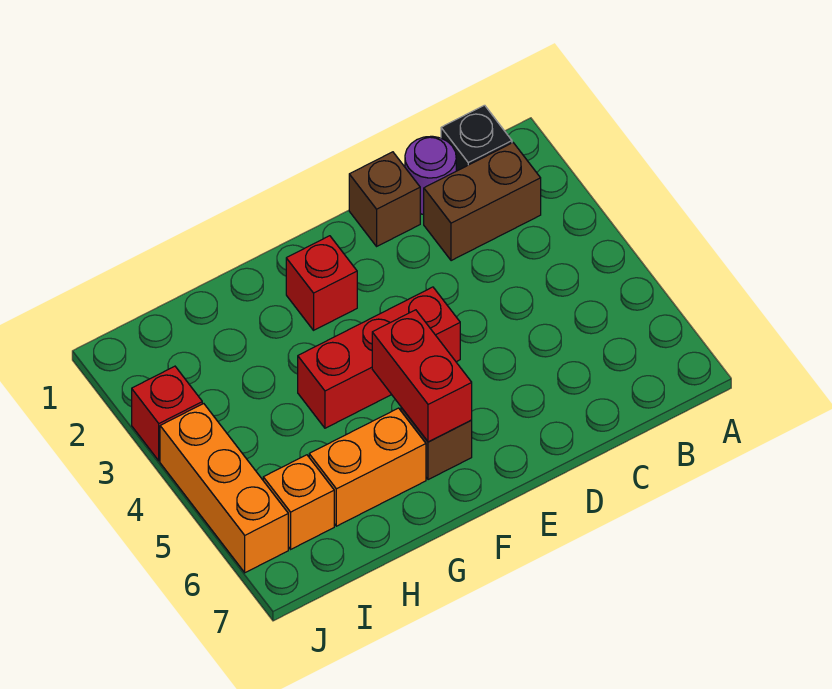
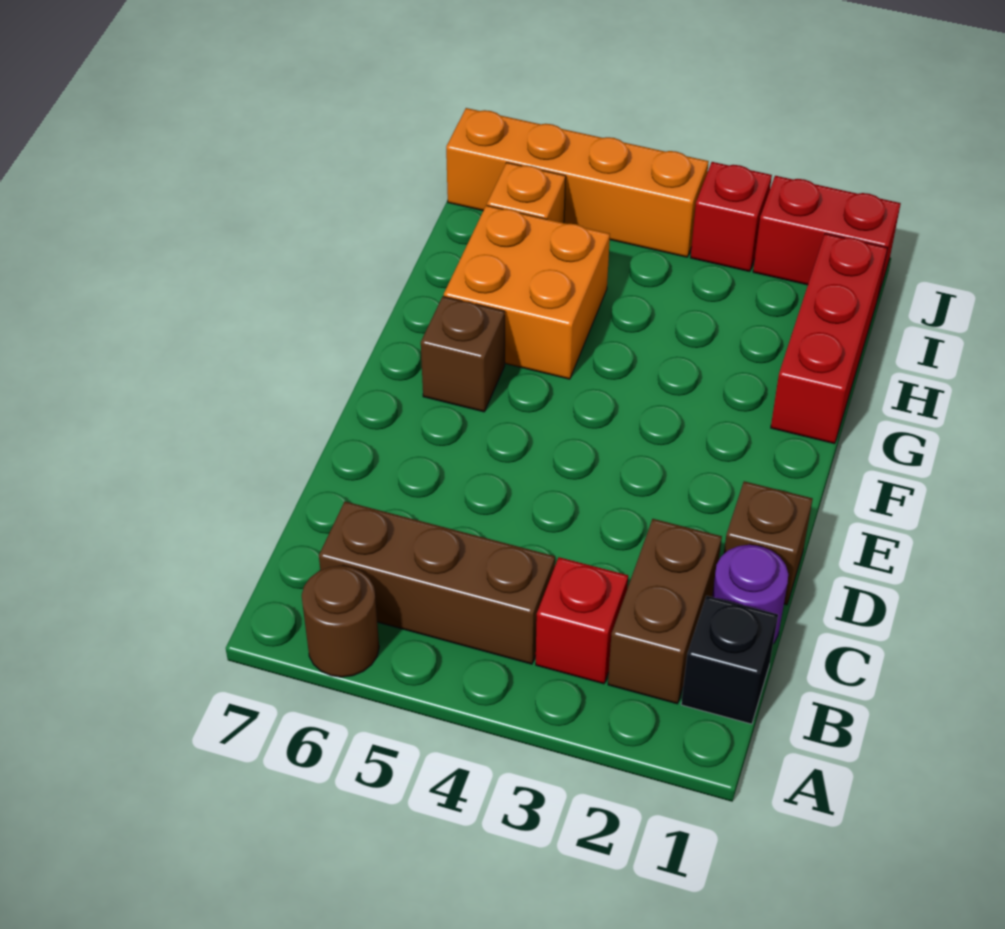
none -> brown round brick A6 level 1
none -> brown brick B4:B6 level 1
red brick E4:G4 level 1 -> red brick G1:I1 level 1
red brick F2 level 1 -> red brick B3 level 1
red brick F5:F6 level 2 -> red brick J1:J2 level 1
orange brick G6:H6 level 1 -> orange brick G5:H6 level 1
orange brick J4:J6 level 1 -> orange brick J4:J7 level 1

